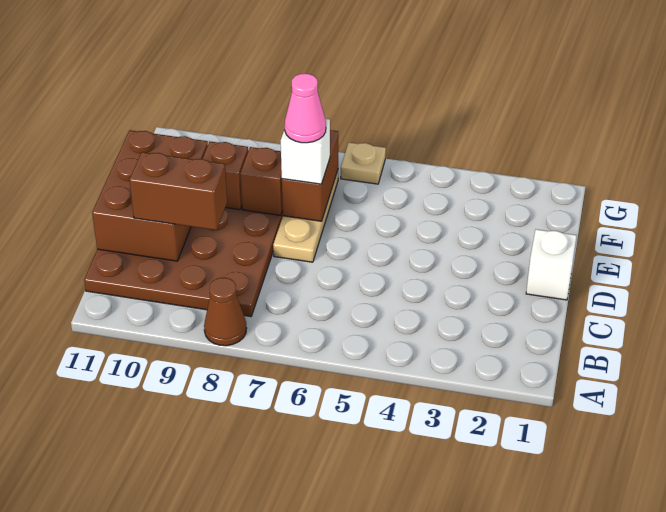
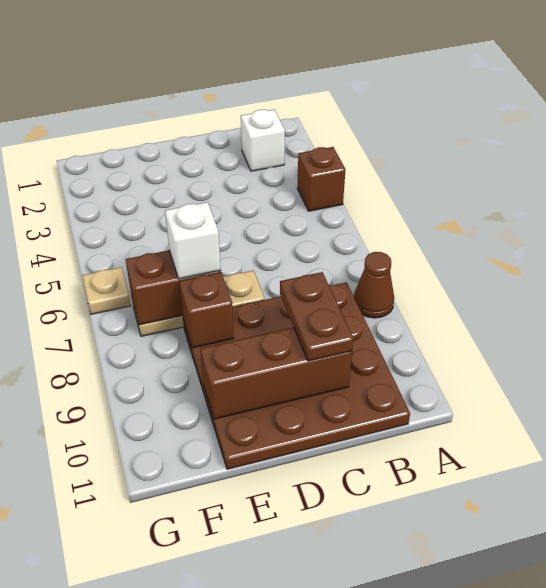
brown brick C9:C10 level 3 -> brown plate C9:C10 level 3
brown brick C10:E11 level 2 -> brown brick C10:E10 level 2
white brick D1 level 1 -> white brick B2 level 1
pink cone E7 level 4 -> none
brown brick E9 level 2 -> brown brick A4 level 1

